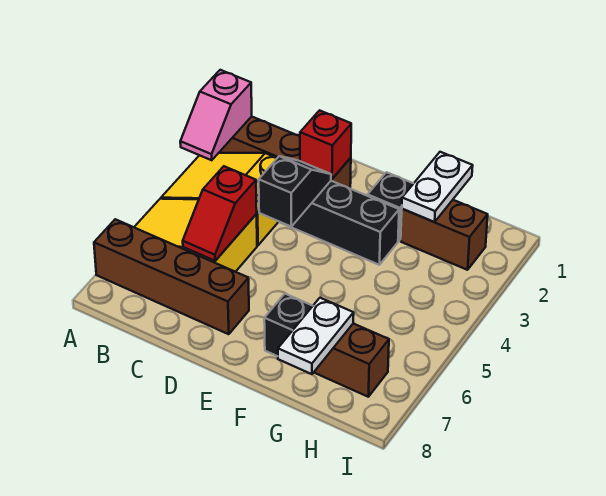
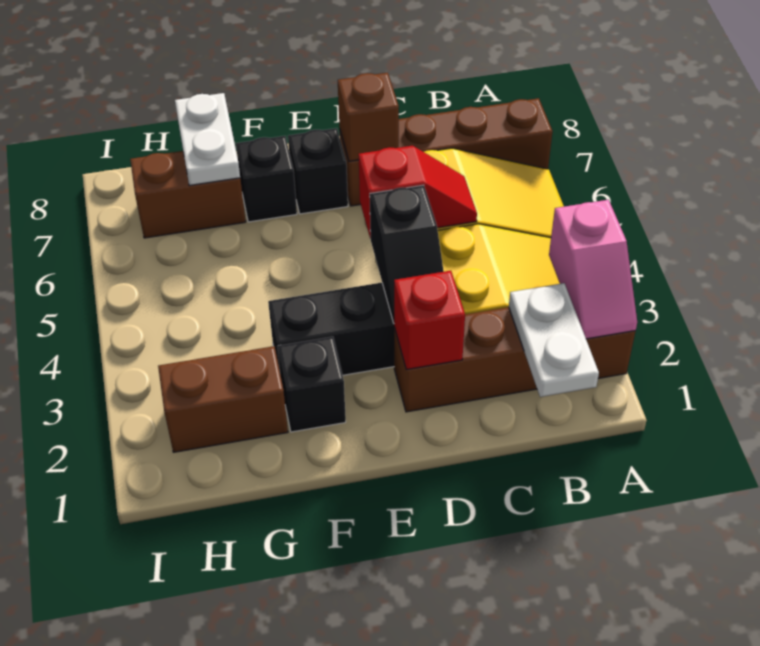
pink slope A2:A3 level 2 top 2 -> pink slope A2:A3 level 2 top 3
red slope C5:C6 level 2 top 5 -> red slope C5:D5 level 2 top D
none -> brown brick D7 level 2
none -> black brick E7 level 1
white plate G1:G2 level 2 -> white plate B1:B2 level 2

